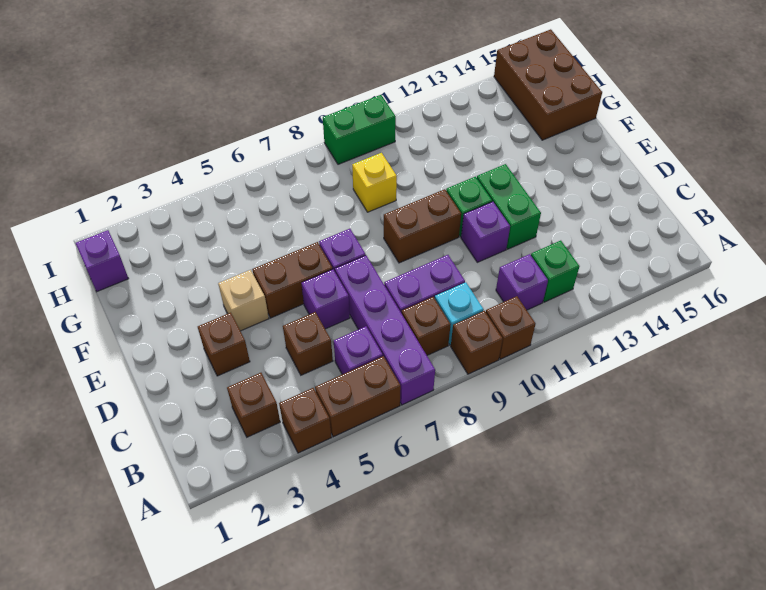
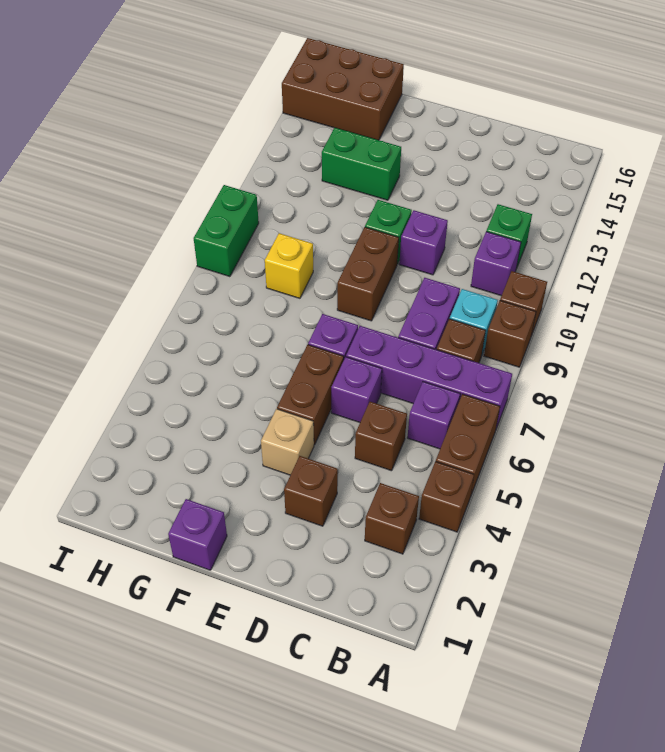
green brick D12:E12 level 1 -> green brick F13:G13 level 1
purple brick H1 level 1 -> purple brick F1 level 1

